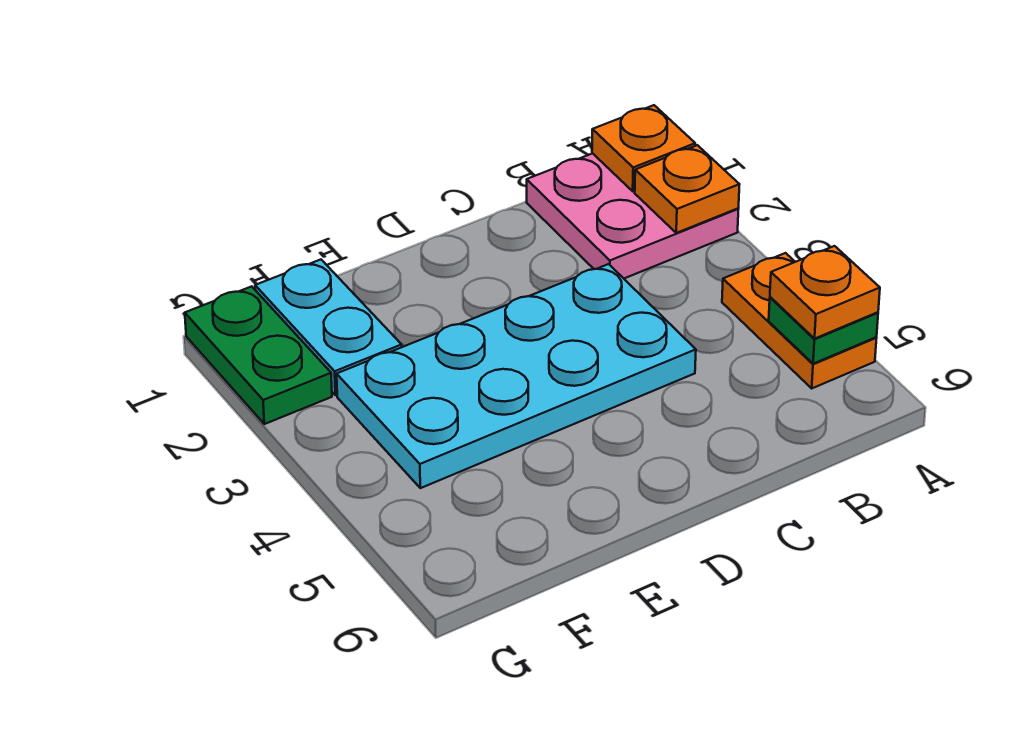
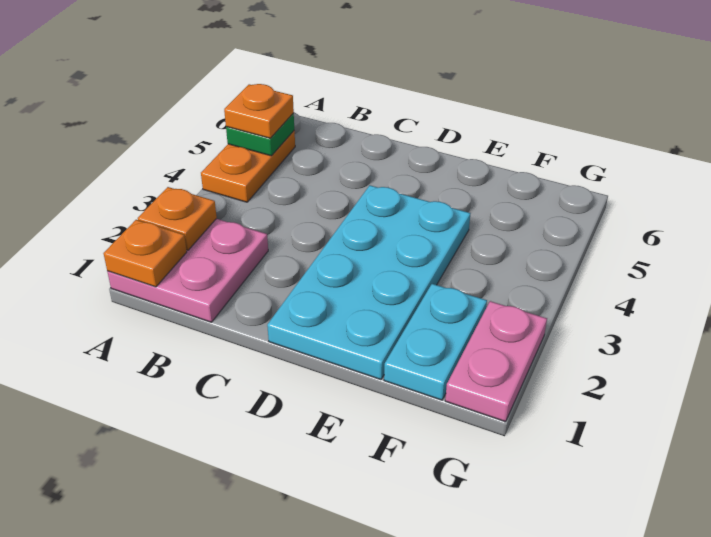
cyan plate C3:F4 level 1 -> cyan plate D1:E4 level 1
green plate G1:G2 level 1 -> pink plate G1:G2 level 1

